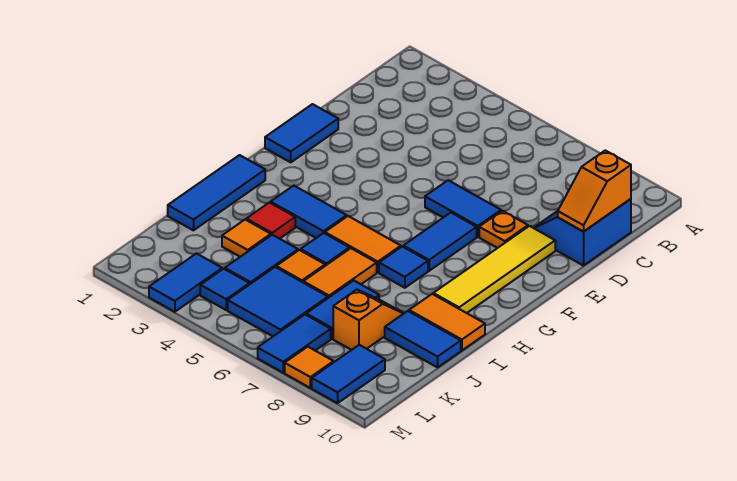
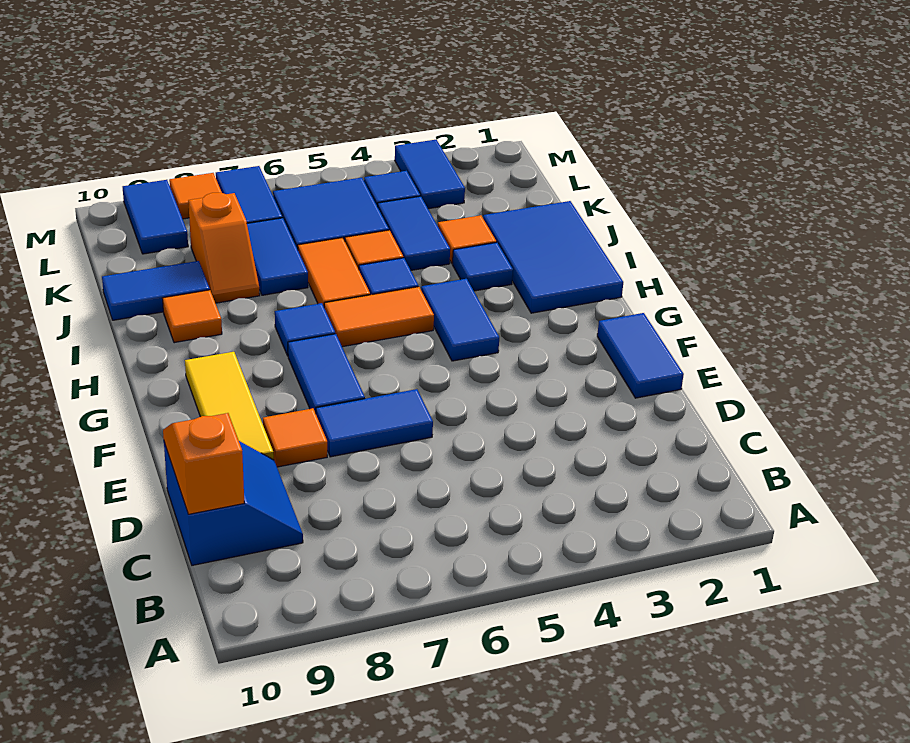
orange plate E8 level 1 -> orange tile E8 level 1
yellow tile E9:H9 level 1 -> yellow tile E9:G9 level 1
blue tile H1:J1 level 1 -> blue tile H1:J2 level 1
blue tile H3:H4 level 1 -> blue tile G4:H4 level 1
red tile I3 level 1 -> blue tile I3 level 1
orange tile I9:I10 level 1 -> orange tile I9 level 1

